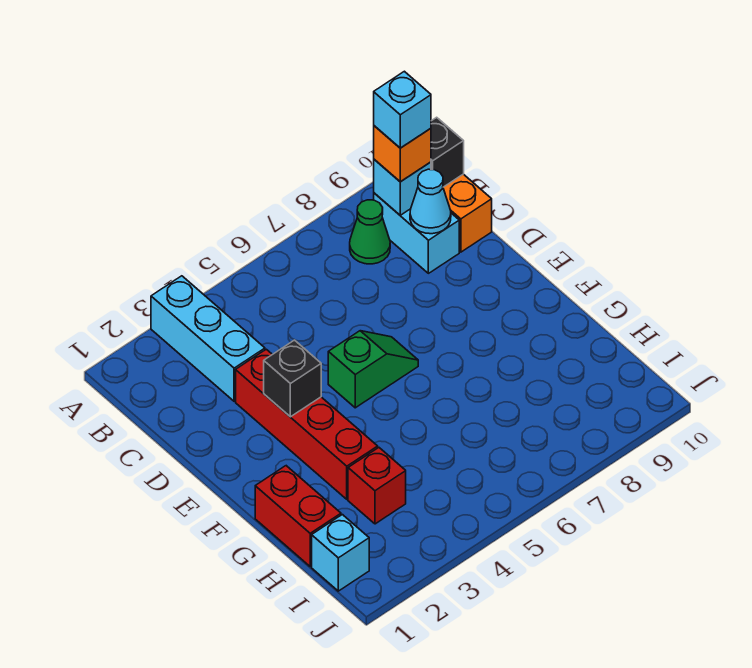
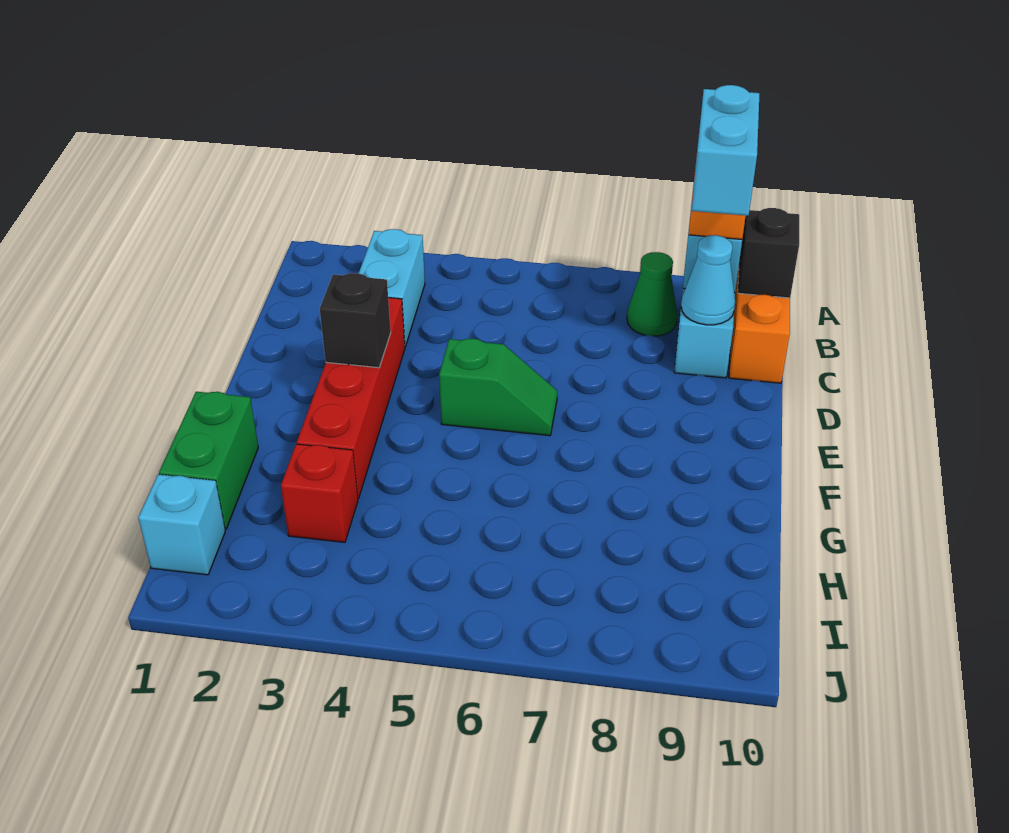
cyan brick A3:C3 level 1 -> cyan brick B3:C3 level 1
cyan brick B9 level 4 -> cyan brick B9:C9 level 4
red brick G1:H1 level 1 -> green brick G1:H1 level 1

